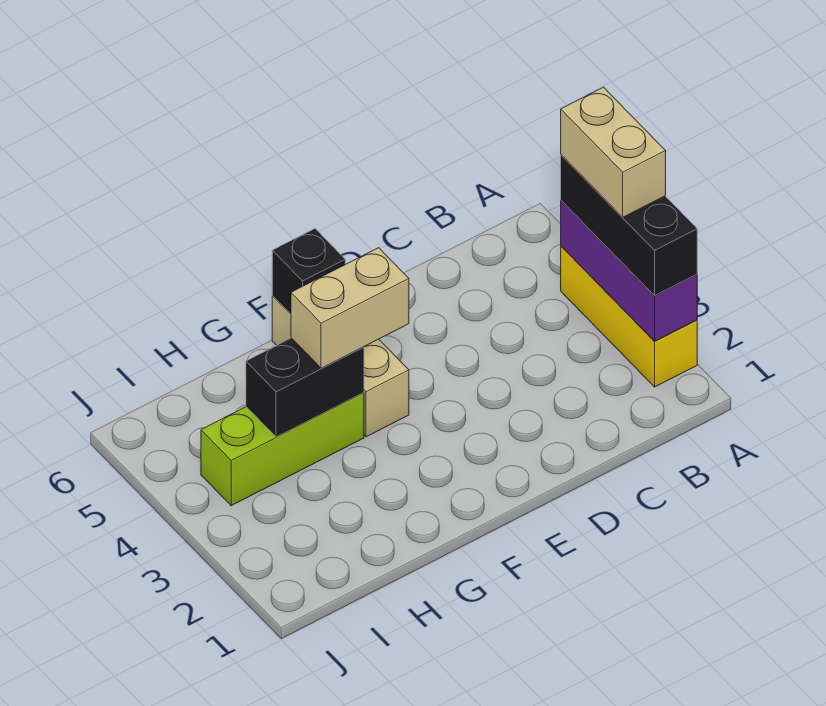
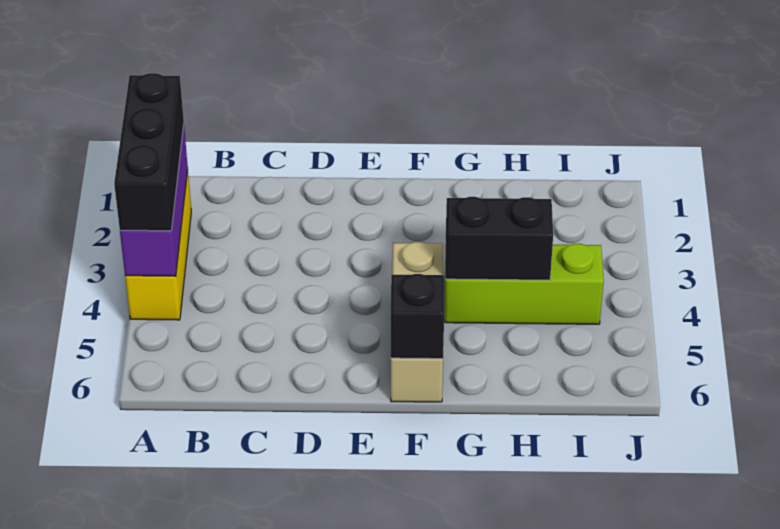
tan brick A3:A4 level 4 -> none
tan brick F4:G4 level 3 -> none

